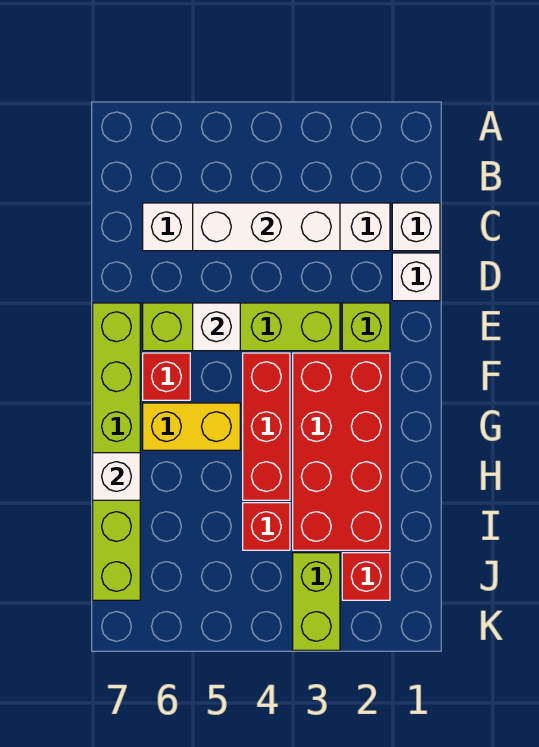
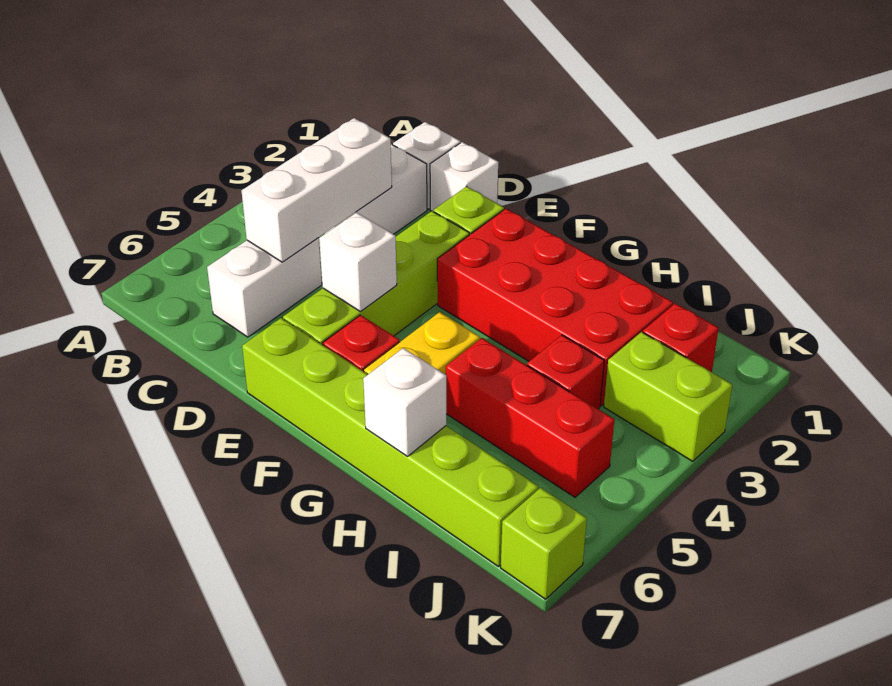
red brick F4:H4 level 1 -> red brick H5:J5 level 1
none -> lime brick K7 level 1

